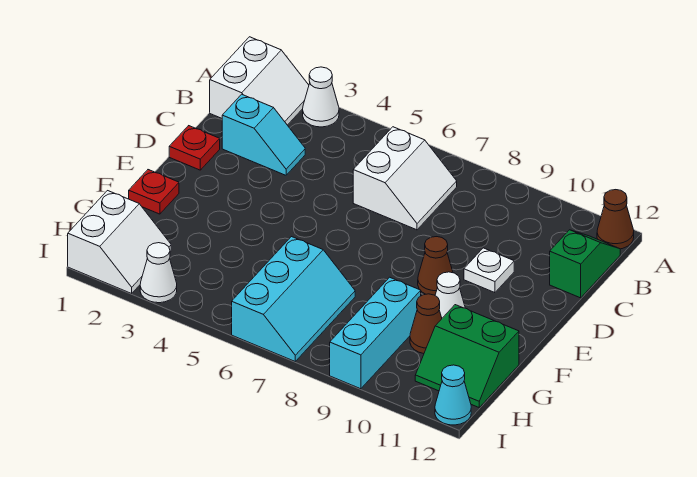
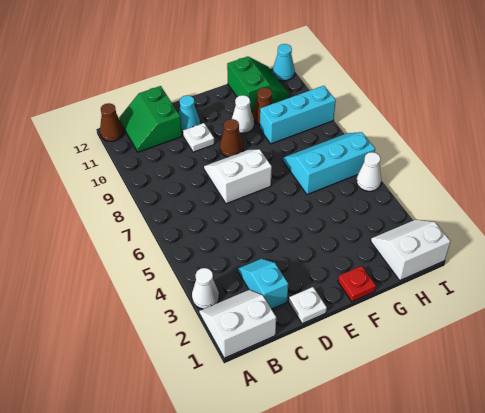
white slope B6:C7 level 1 top 6 -> white slope D7:E8 level 1 top 7
green slope B12:C12 level 1 top C -> green slope B11:C12 level 1 top C
red plate D1 level 1 -> white plate D1 level 1
none -> cyan cone D11 level 1
white cone I3 level 1 -> white cone I5 level 1

